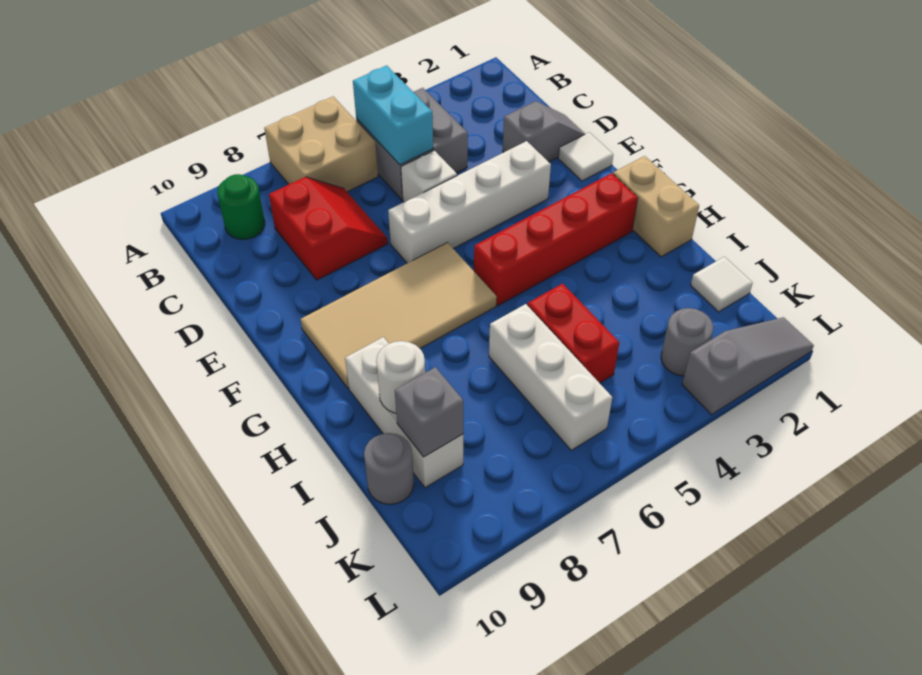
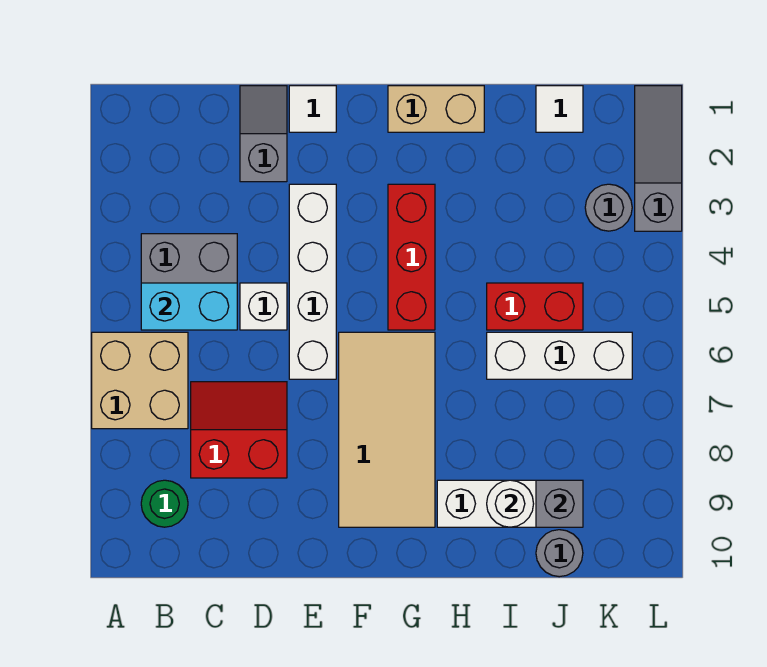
red brick G2:G5 level 1 -> red brick G3:G5 level 1

